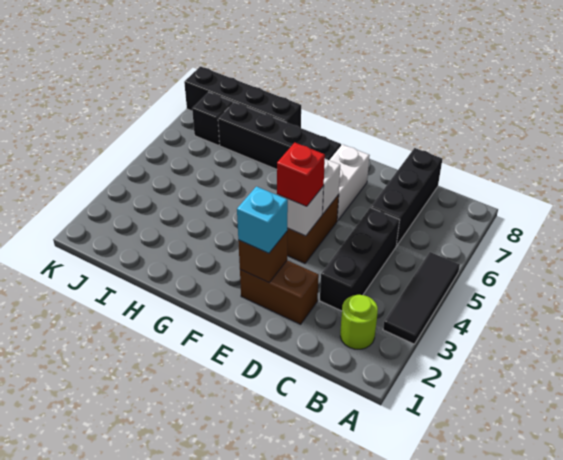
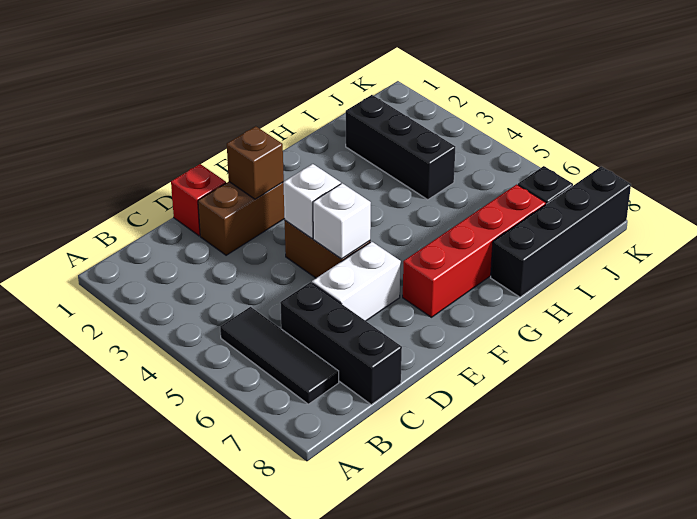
black tile A3:A5 level 1 -> black tile B5:B7 level 1
lime round brick B2 level 1 -> none
black brick C3:C5 level 1 -> black brick I2:I4 level 1
cyan brick E2 level 3 -> none
red brick E4 level 3 -> red brick D1 level 1
white brick E6:E7 level 1 -> white brick D6:E6 level 1
black brick F7:I7 level 1 -> red brick F7:I7 level 1

